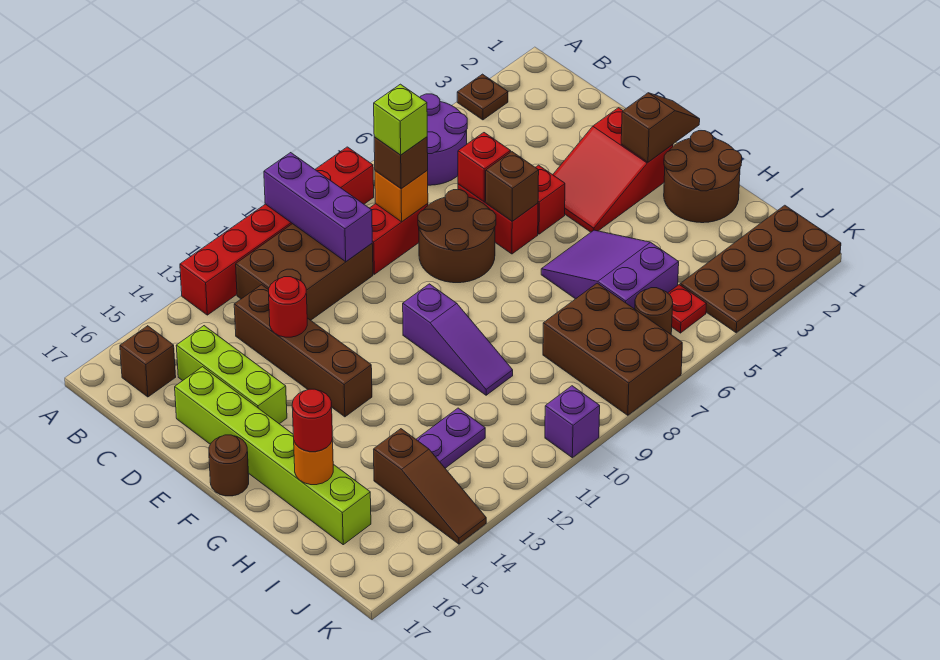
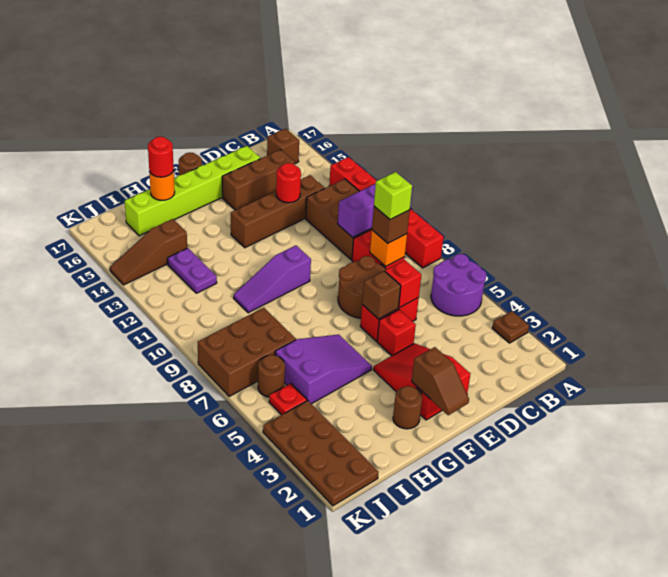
lime brick C15:E15 level 1 -> brown brick C15:E15 level 1
brown round brick G1:H2 level 1 -> brown round brick G2 level 1
purple brick K10 level 1 -> none

